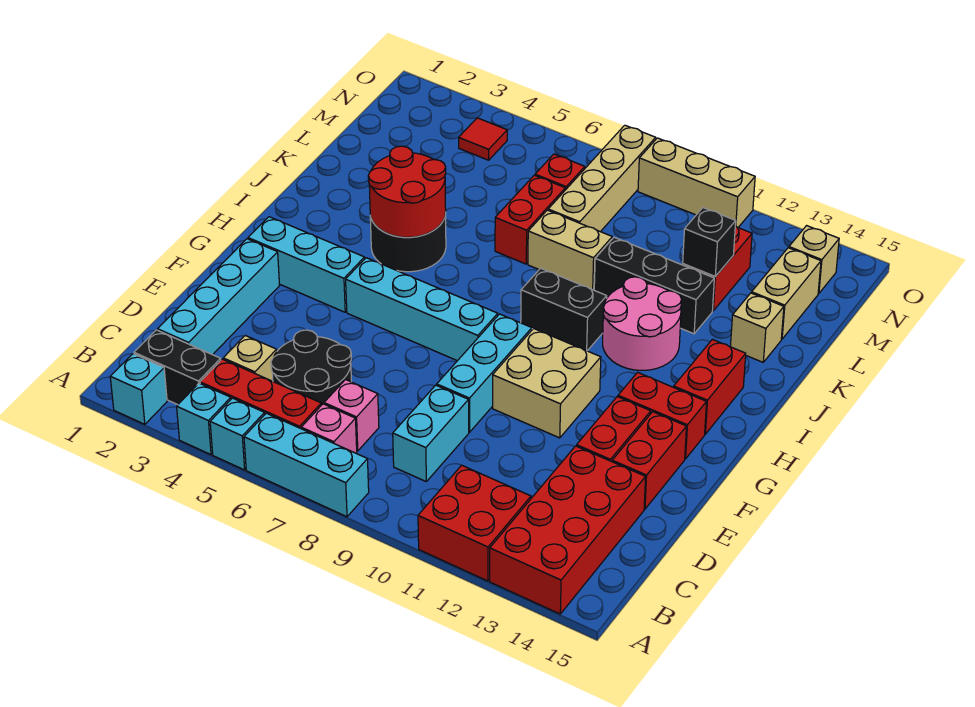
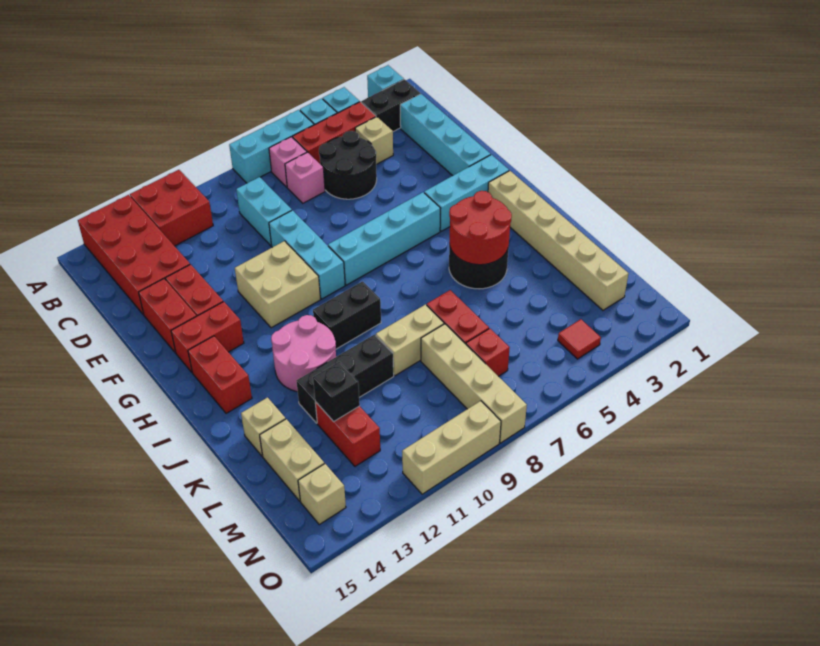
none -> tan brick H2:M2 level 1

